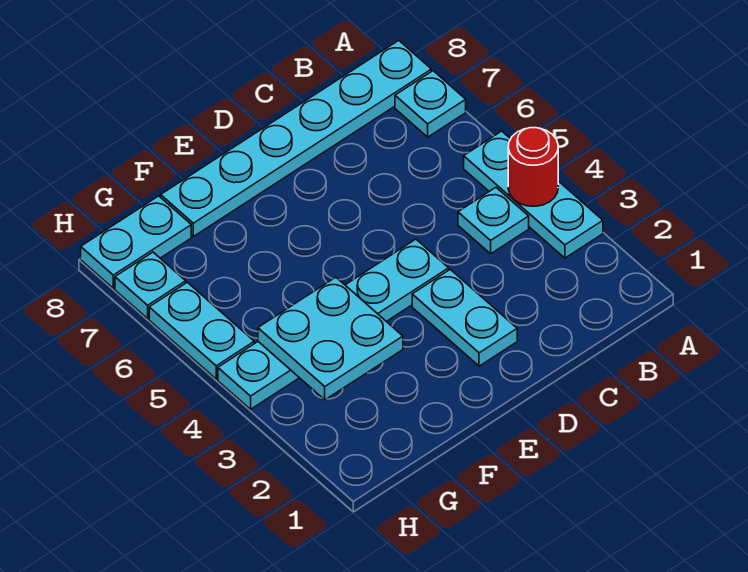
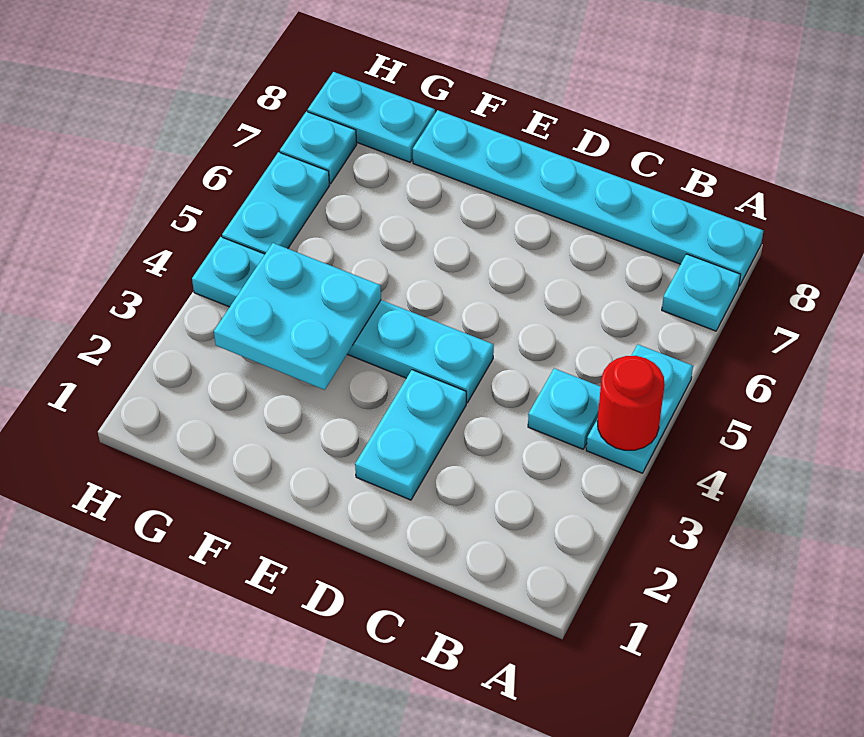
cyan plate A3:A5 level 1 -> cyan plate A4:A5 level 1

